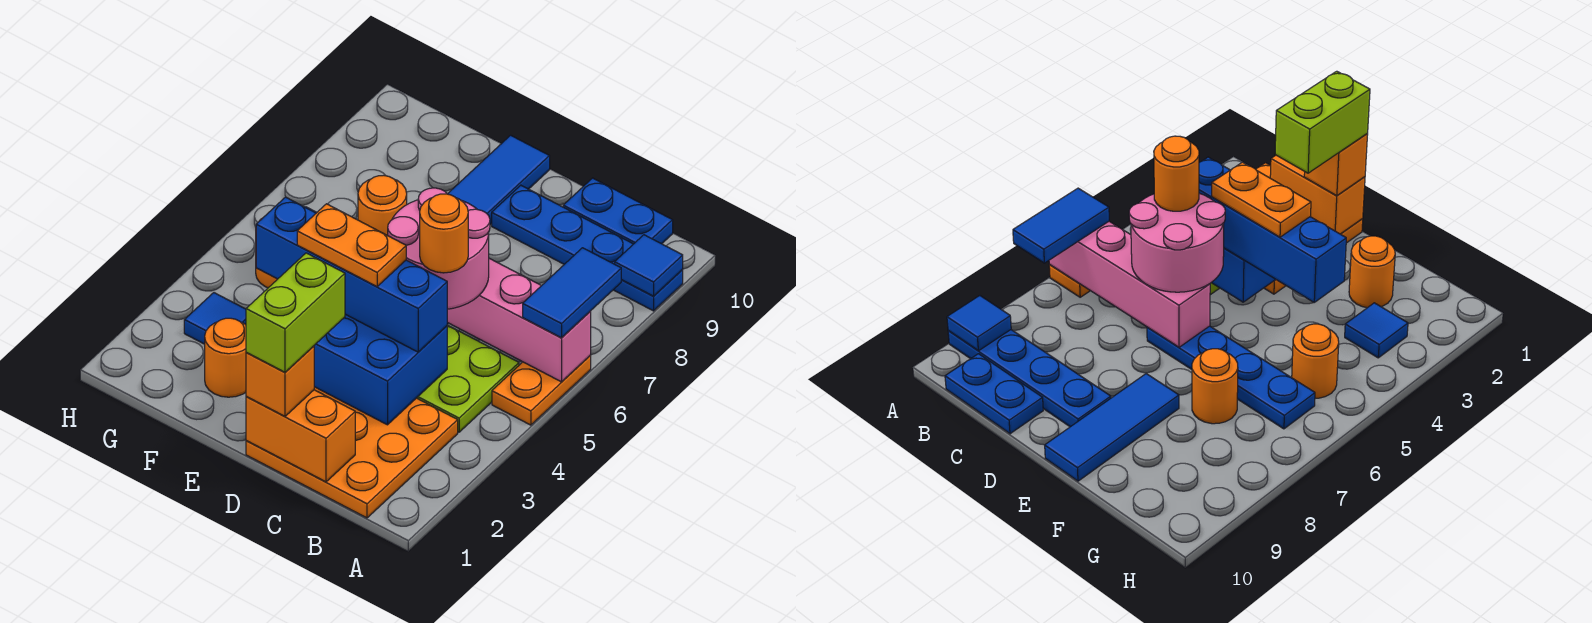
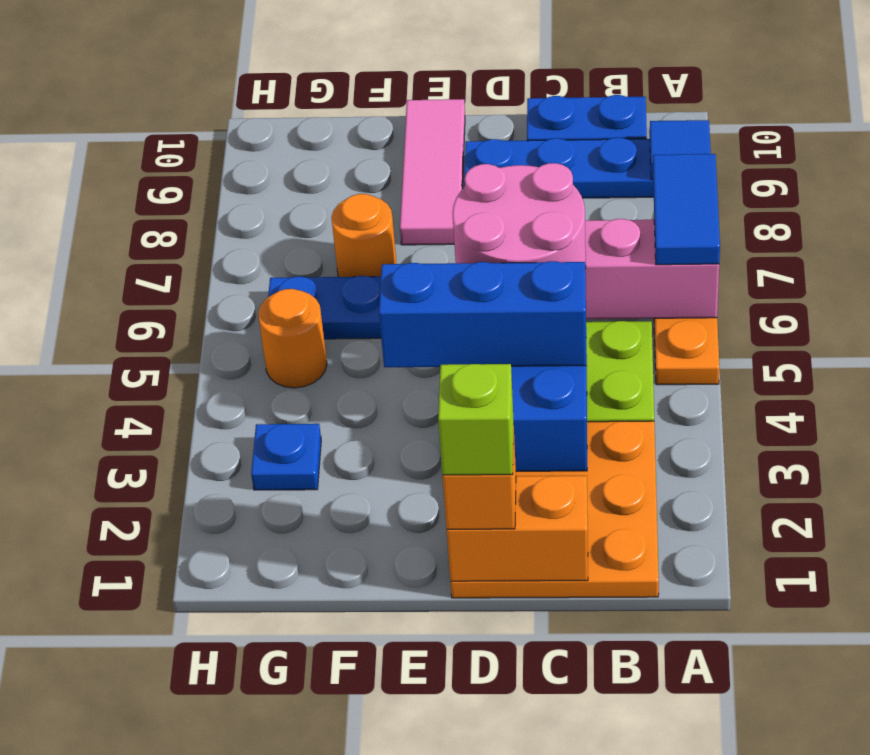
blue brick C4:F4 level 3 -> blue brick C4:E4 level 3
orange round brick C5 level 4 -> none
lime brick D1:D2 level 4 -> lime brick D1 level 4
orange plate D4:E4 level 4 -> none
blue tile E8:E10 level 1 -> pink tile E8:E10 level 1
orange round brick F2 level 1 -> none
blue tile G3 level 1 -> blue plate G3 level 1

